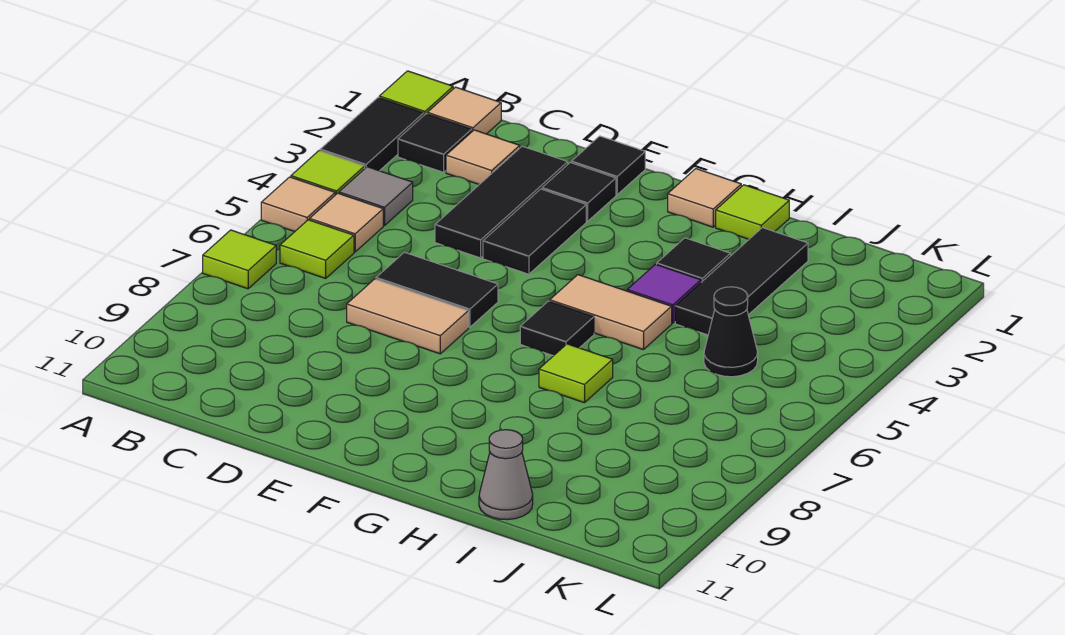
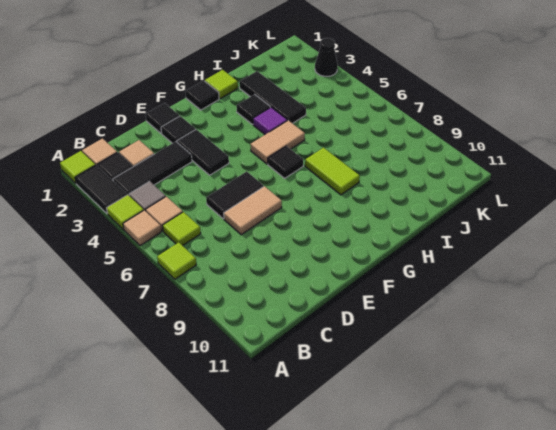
black tile D2:D4 level 1 -> black tile B3:D3 level 1
tan tile G1 level 1 -> black tile G1 level 1
lime tile H7 level 1 -> lime tile H7:H8 level 1
grey cone I11 level 1 -> none
black cone J5 level 1 -> black cone L3 level 1

